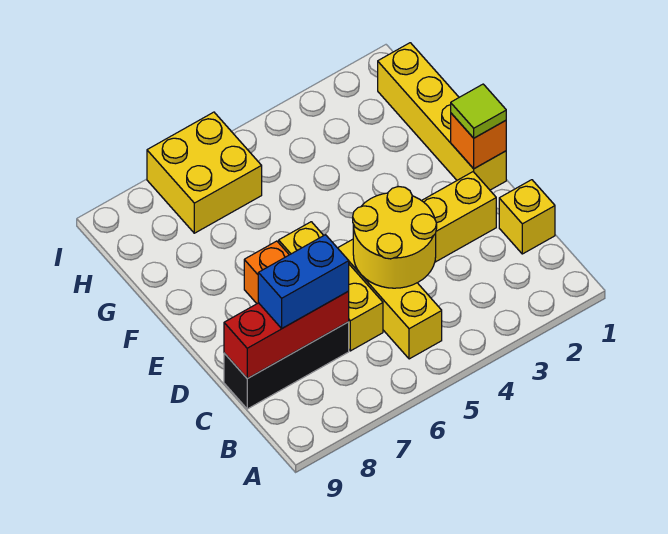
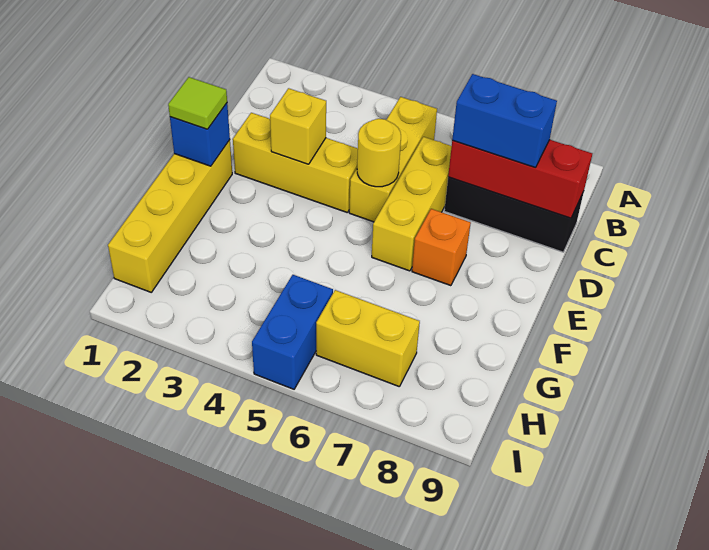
yellow brick C1 level 1 -> yellow brick D3 level 2
yellow round brick C4:D5 level 2 -> yellow round brick D5 level 2
orange brick E1 level 2 -> blue brick E1 level 2
none -> blue brick H5:I5 level 1
yellow brick H6:I7 level 1 -> yellow brick H6:H7 level 1

